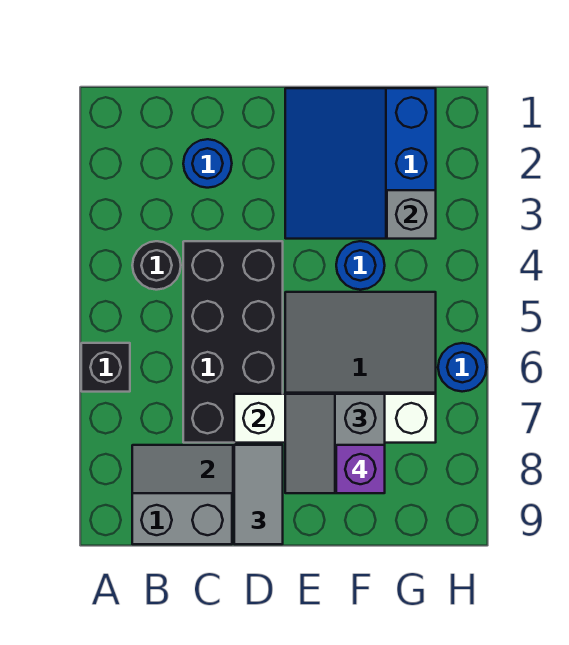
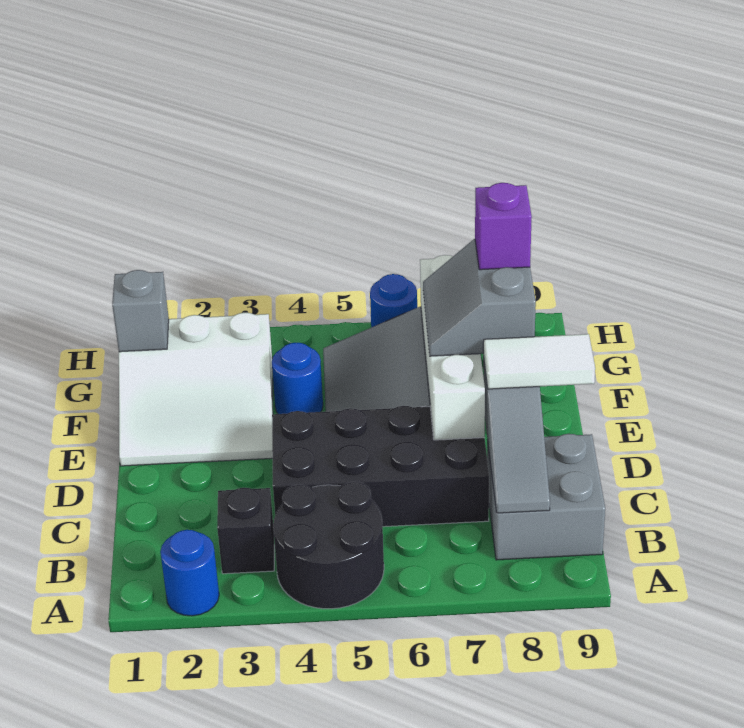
black brick A6 level 1 -> black brick B3 level 1
black round brick B4 level 1 -> black round brick A4:B5 level 1
blue round brick C2 level 1 -> blue round brick A2 level 1
grey tile D8:D9 level 3 -> white tile D8:D9 level 3
blue slope E1:G3 level 1 top G -> white slope E1:G3 level 1 top G
grey slope E7:F8 level 3 top F -> grey slope E7:F8 level 3 top 8
grey brick G3 level 2 -> grey brick G1 level 2

